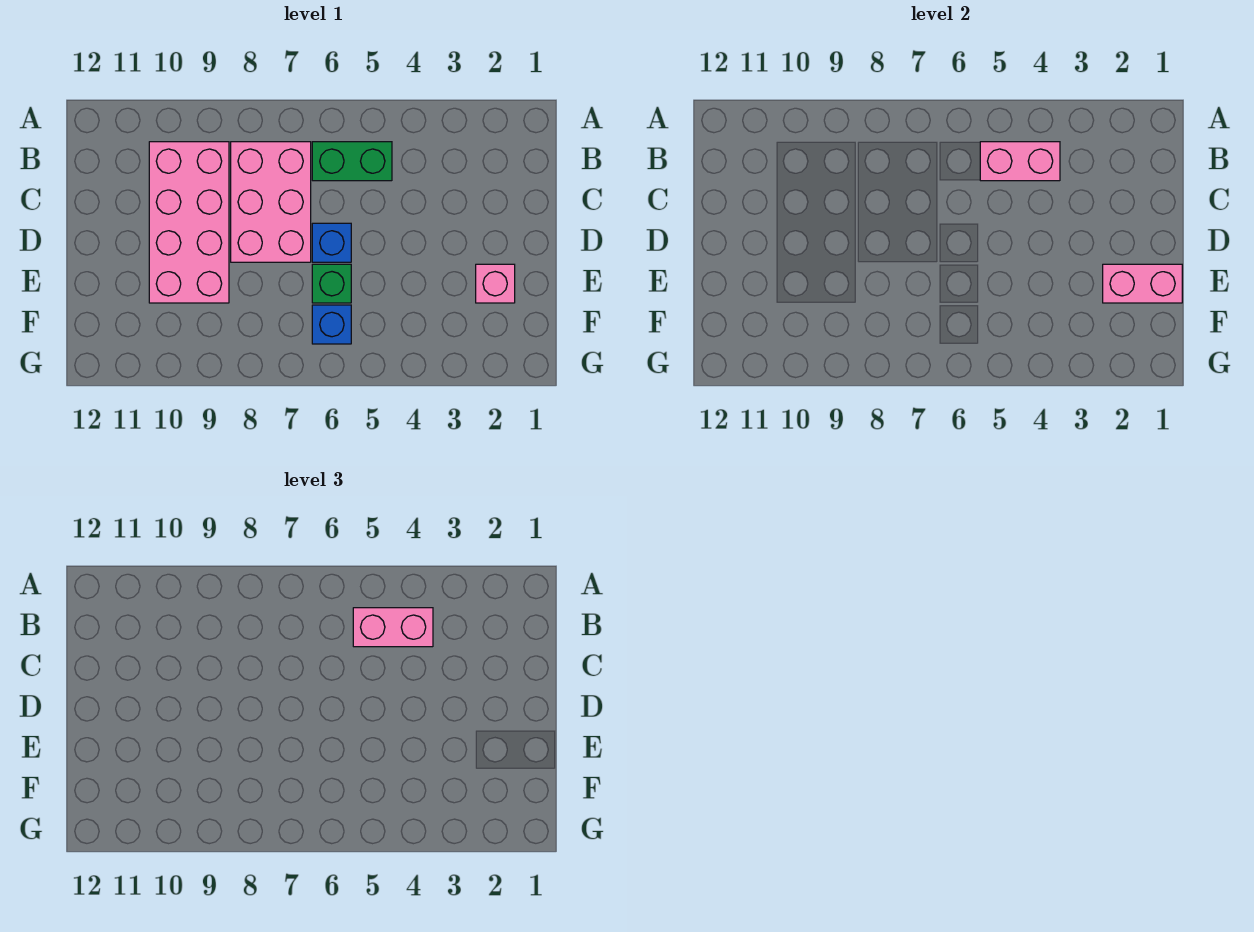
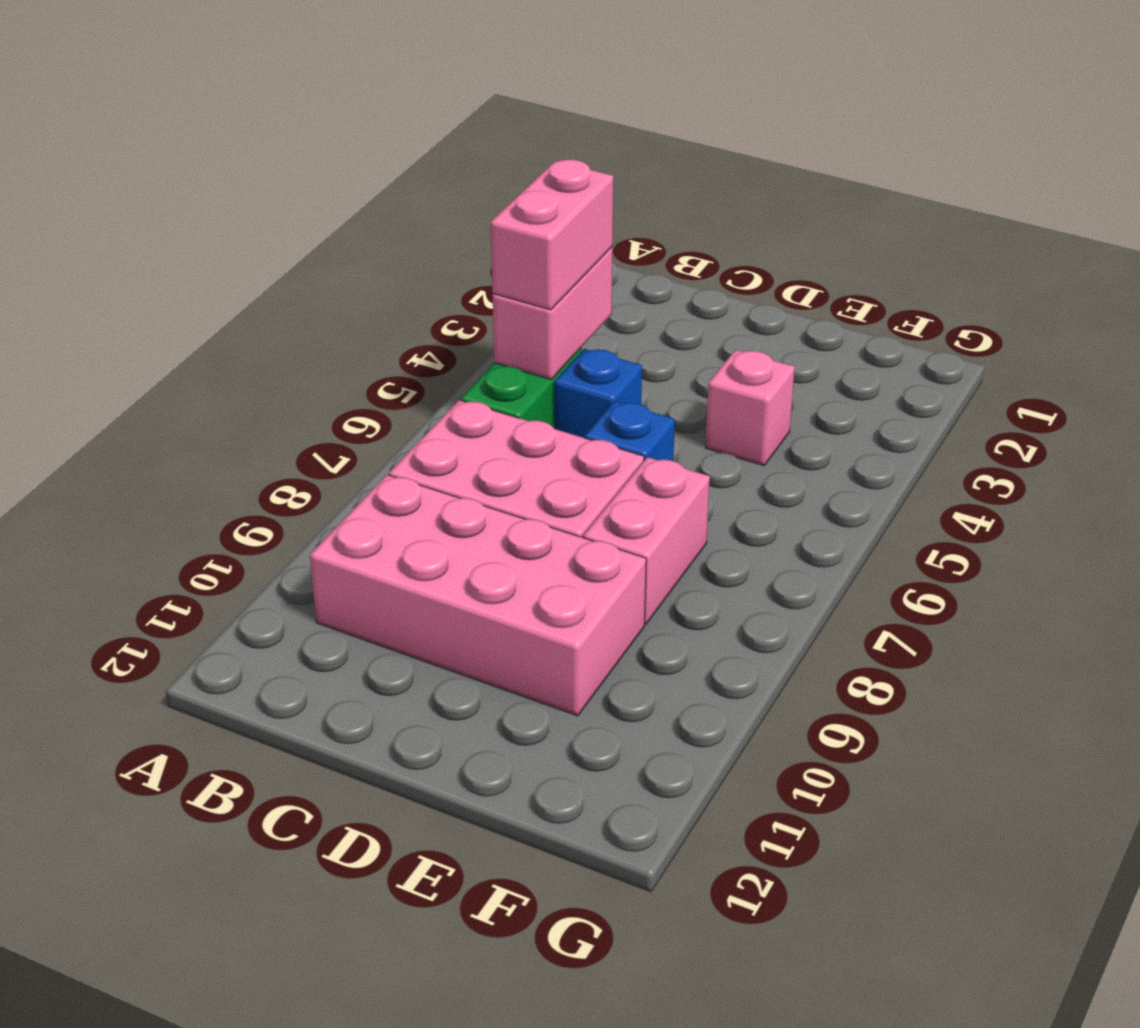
pink brick E1:E2 level 2 -> pink brick E7:E8 level 1
pink brick E2 level 1 -> pink brick E4 level 1
green brick E6 level 1 -> none
blue brick F6 level 1 -> blue brick C5 level 1

